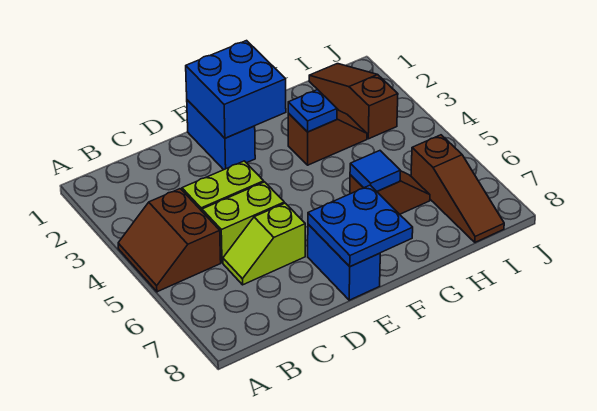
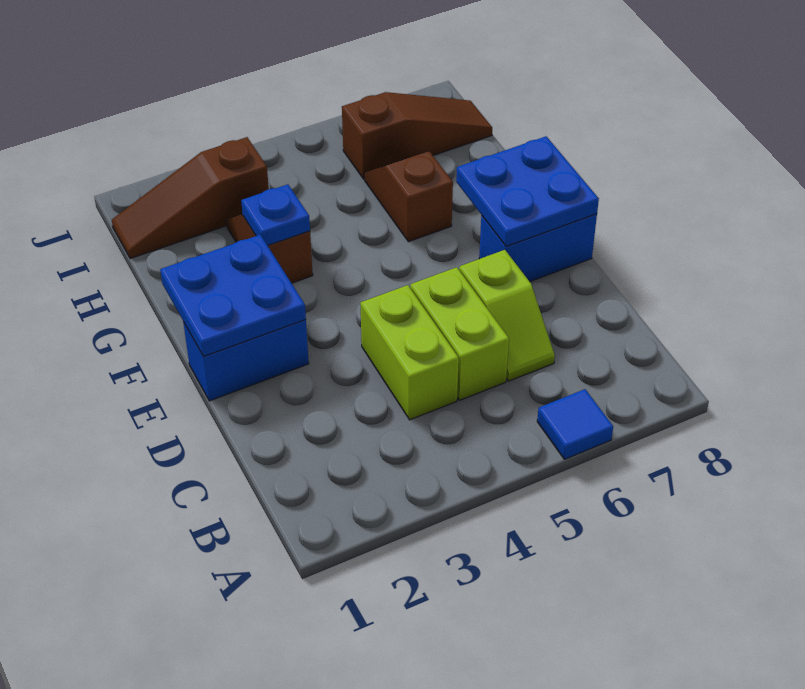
brown slope A4:B5 level 1 top B -> none
blue brick E1:F2 level 2 -> blue plate E1:F2 level 2
blue tile G6 level 2 -> blue tile A6 level 1

